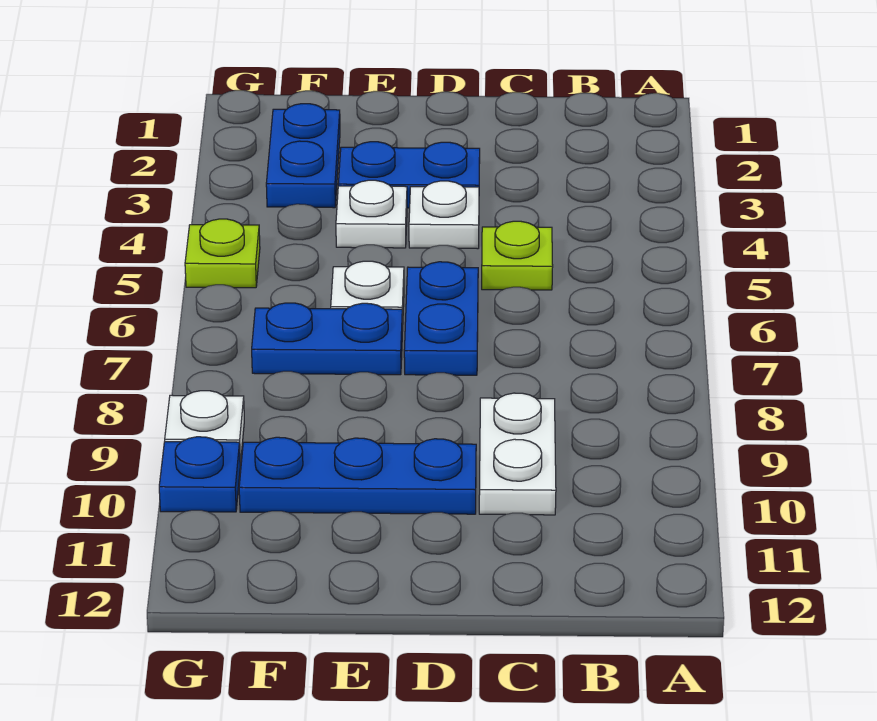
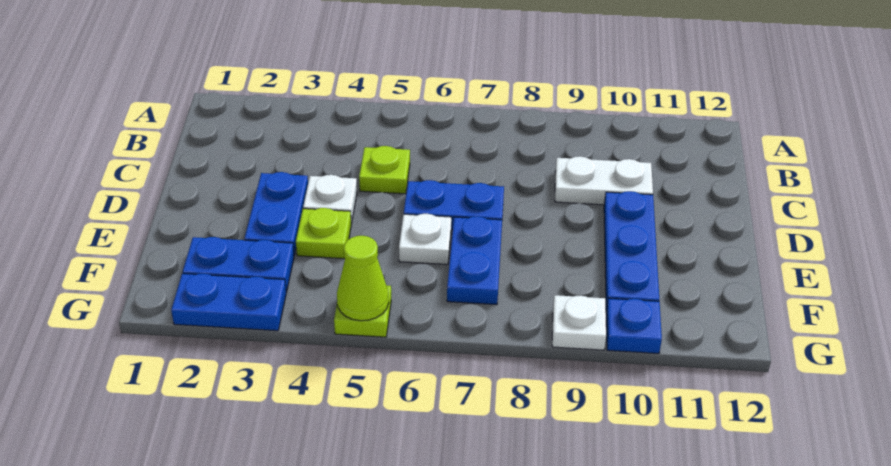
white plate E4 level 1 -> lime plate E4 level 1
none -> blue plate G2:G3 level 1
none -> lime cone G5 level 2

